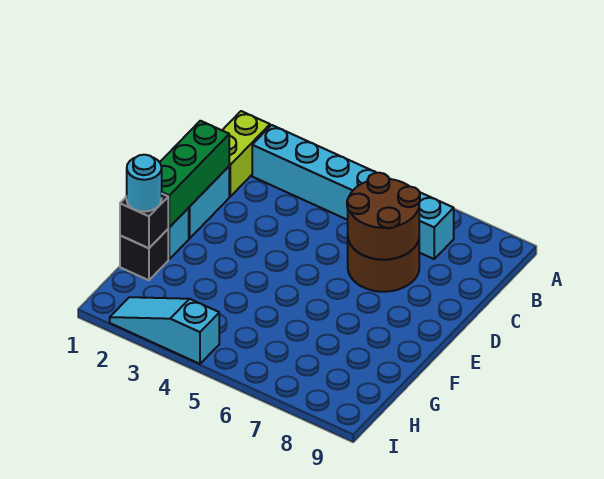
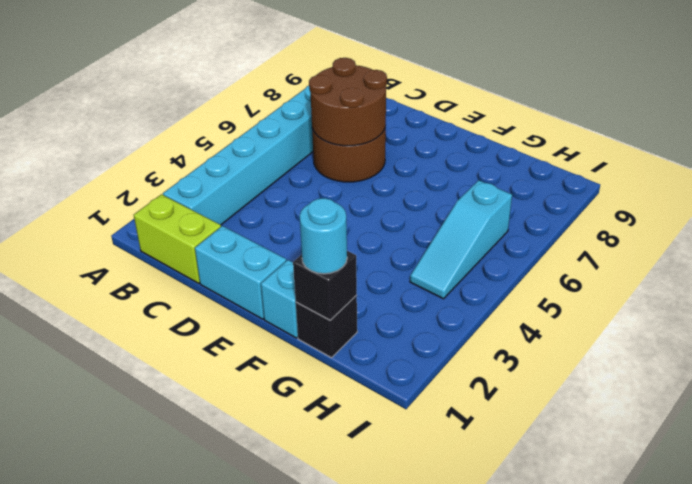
green brick D1:F1 level 2 -> none
cyan slope I2:I4 level 1 top 4 -> cyan slope H4:H6 level 1 top 6

